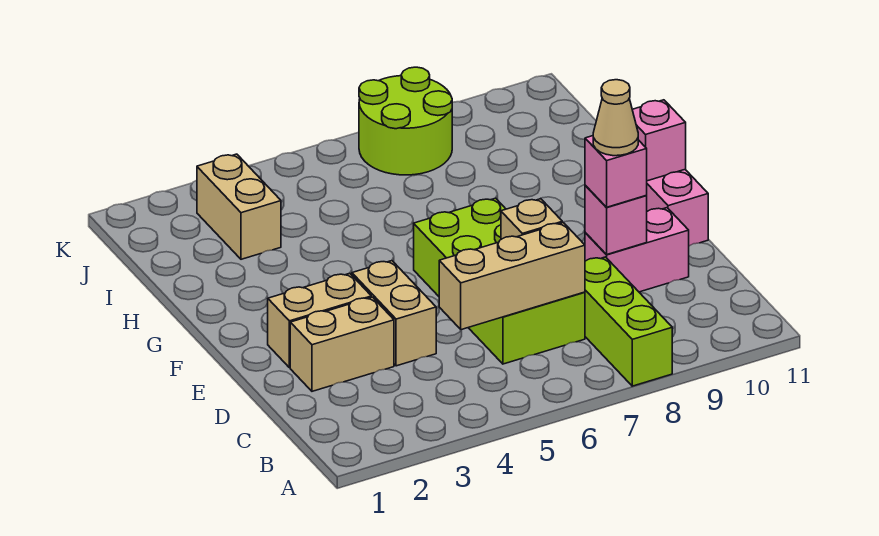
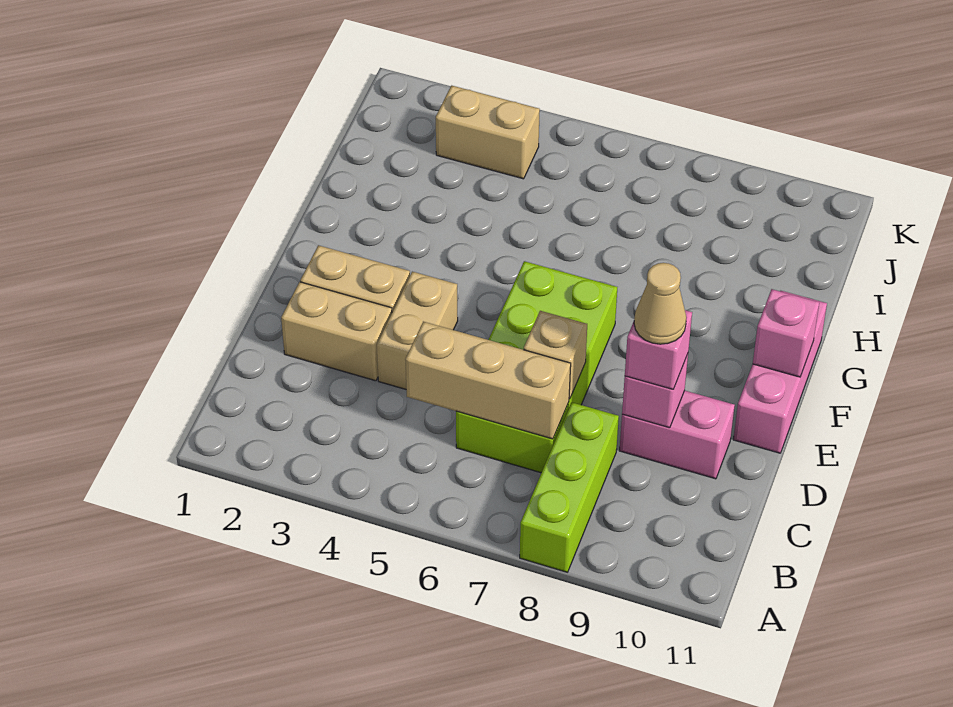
tan brick I3:J3 level 1 -> tan brick J3:J4 level 1
lime round brick J7:K8 level 1 -> none

